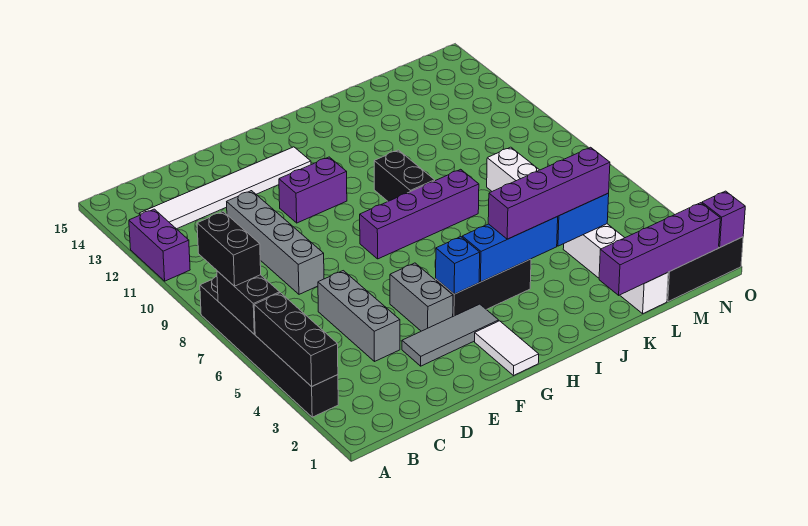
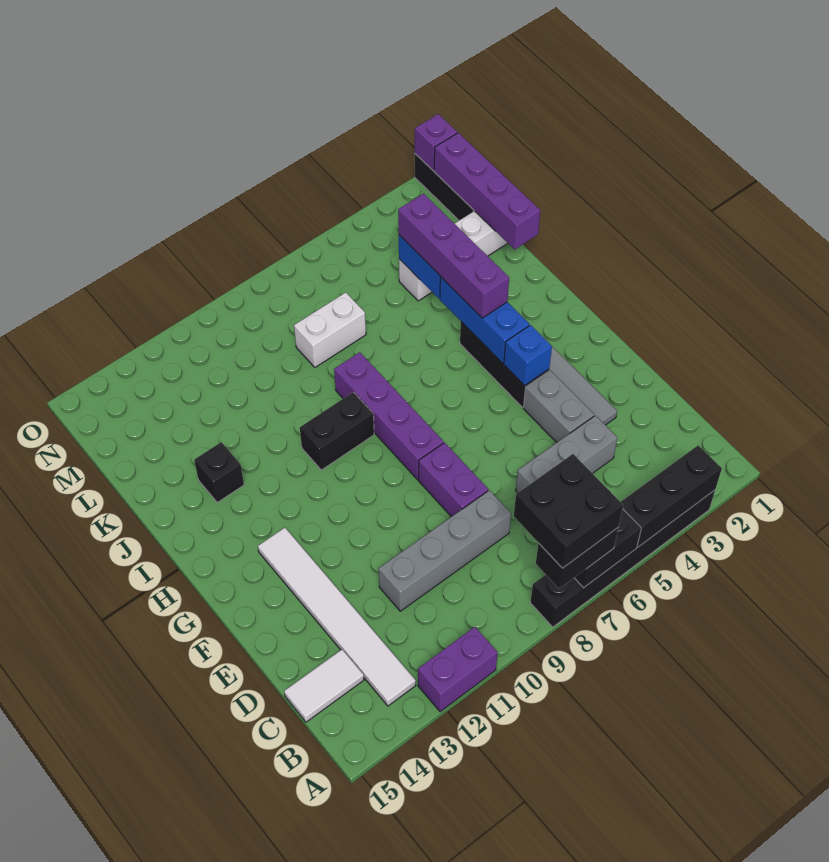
none -> black brick A7:B8 level 4
grey brick F4:F5 level 1 -> grey brick E4:F4 level 1
purple brick F11:G11 level 1 -> purple brick E8:F8 level 1
white tile G1:G2 level 1 -> white tile C14:C15 level 1
none -> black brick J13 level 1

